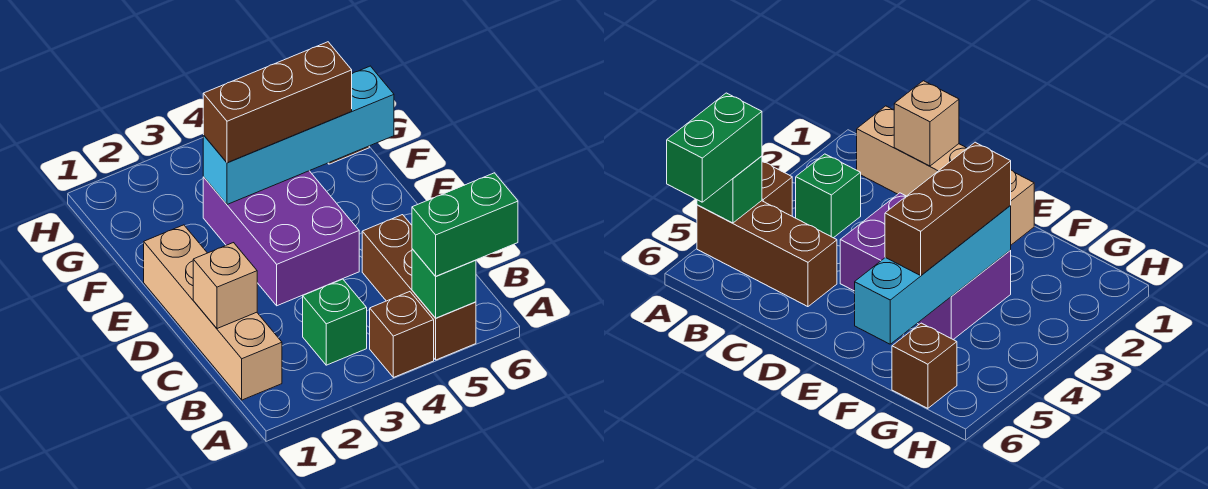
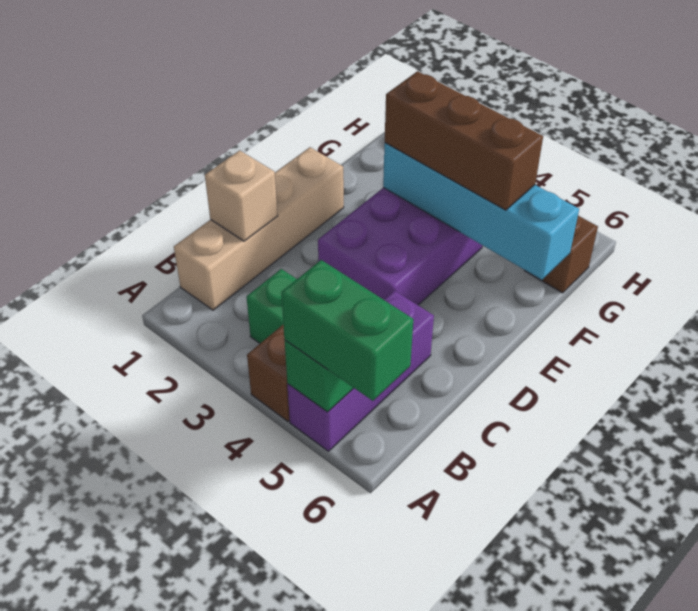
brown brick A5:C5 level 1 -> purple brick A5:C5 level 1

